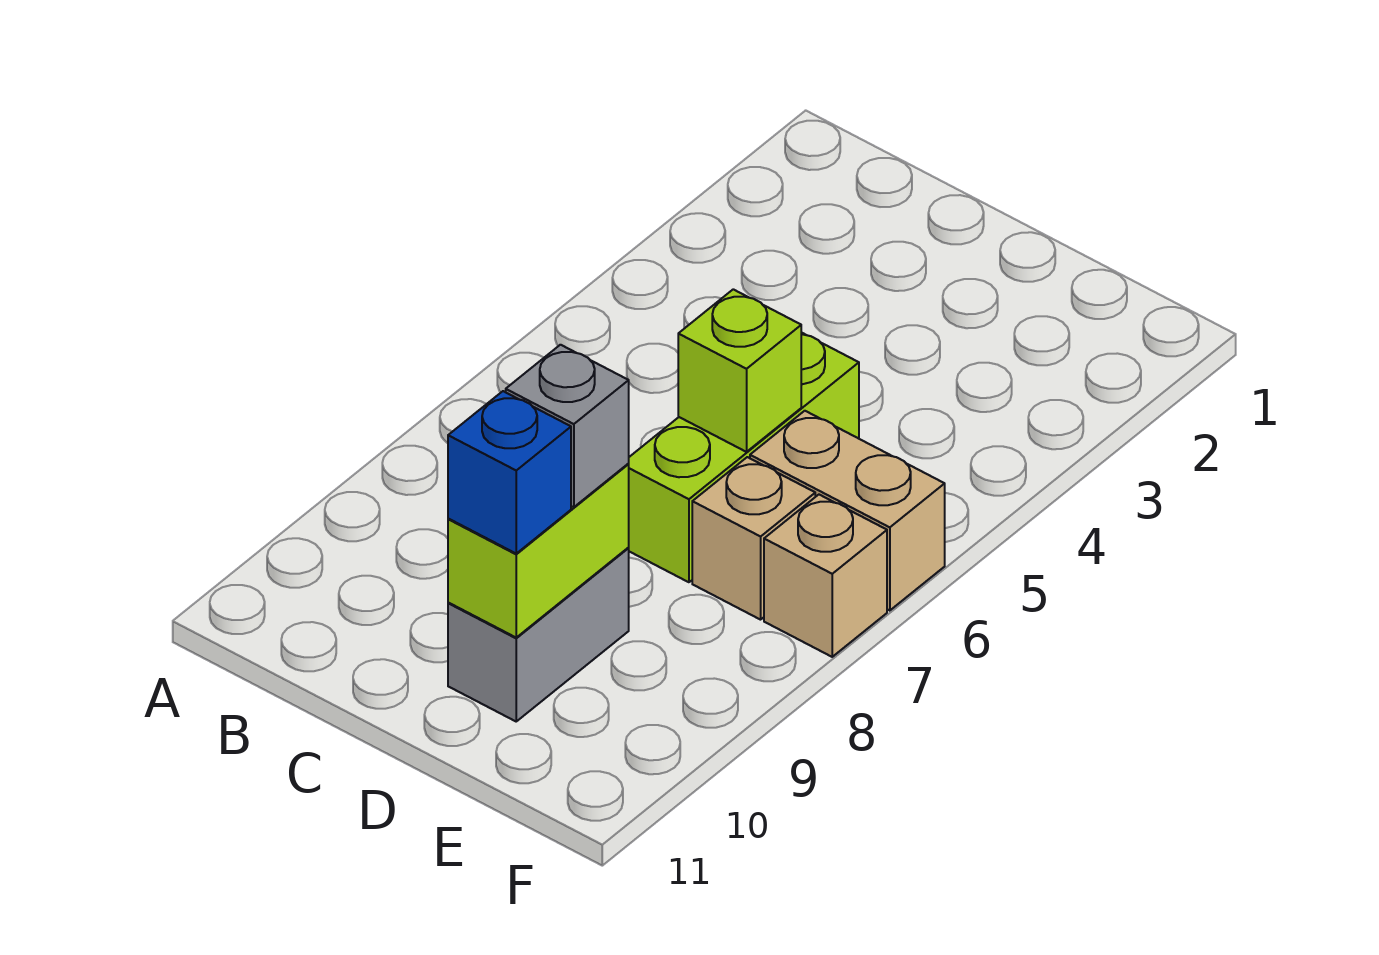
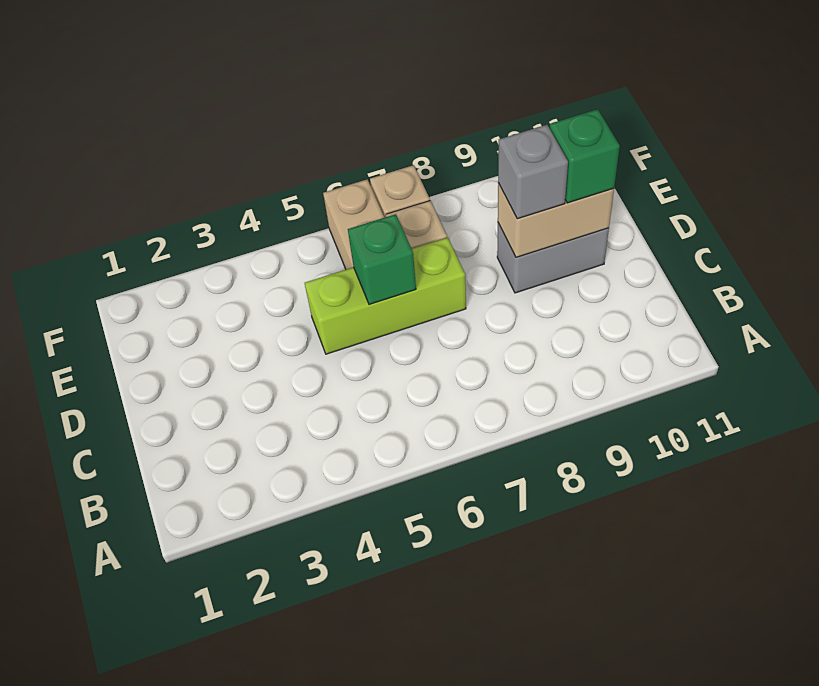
lime brick D6 level 2 -> green brick D6 level 2
lime brick D9:D10 level 2 -> tan brick D9:D10 level 2
blue brick D10 level 3 -> green brick D10 level 3

